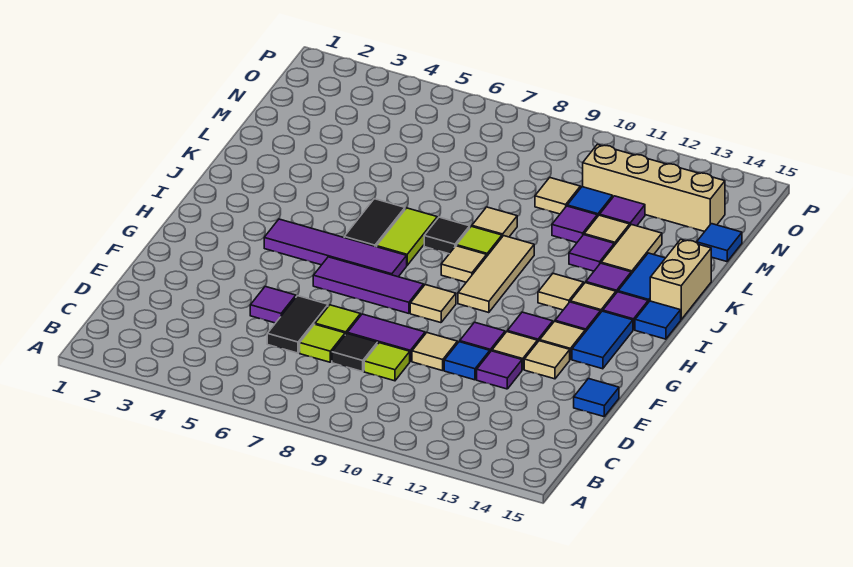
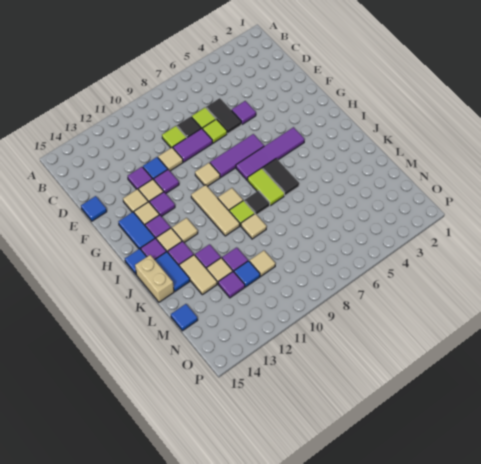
tan brick N11:N14 level 1 -> none

